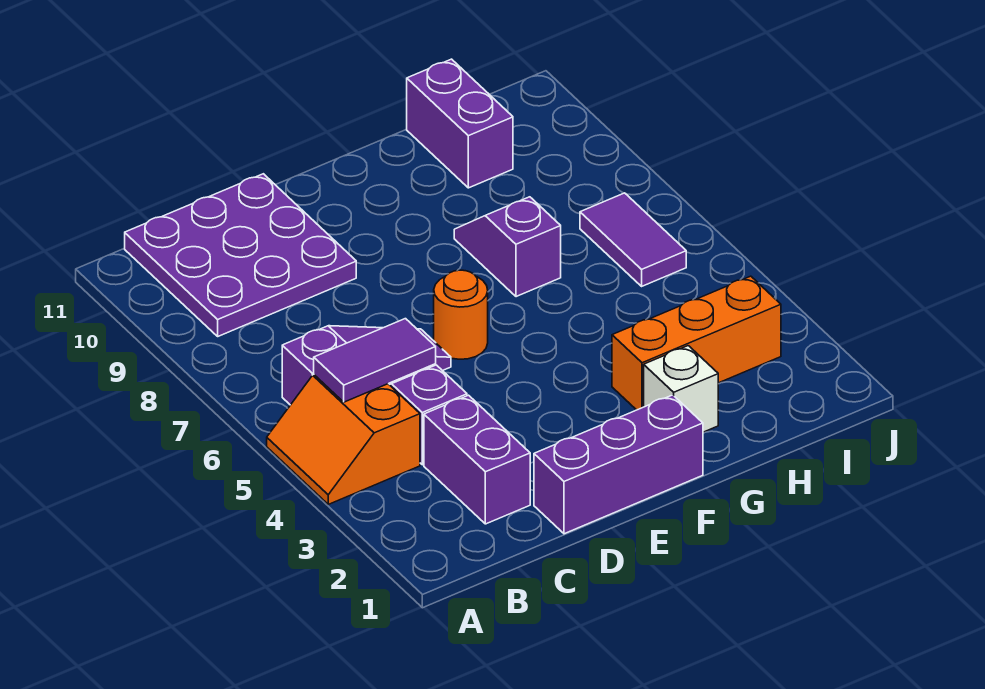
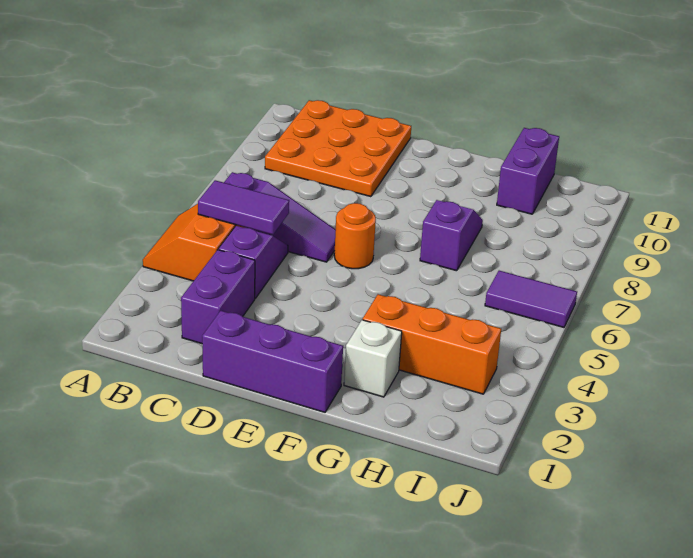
purple plate B9:D11 level 1 -> orange plate B9:D11 level 1
purple tile I6:I7 level 1 -> purple tile I6:J6 level 1

